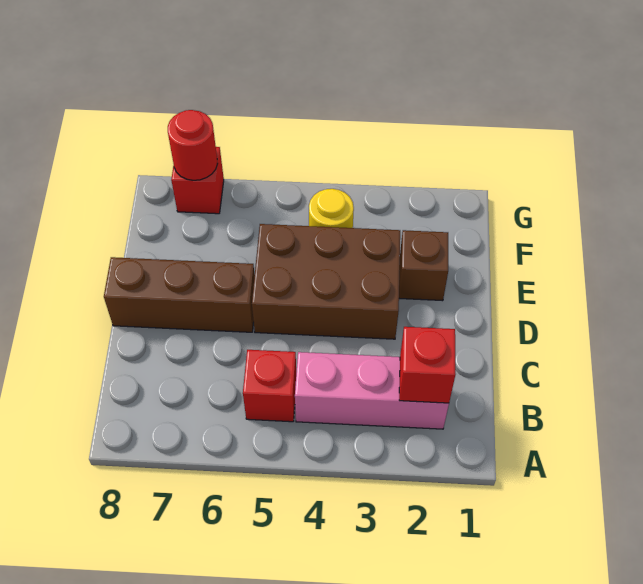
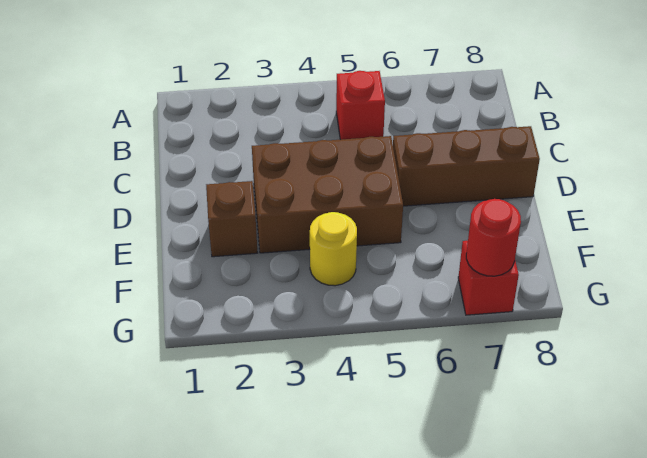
pink brick B2:B4 level 1 -> none
red brick B2 level 2 -> none

